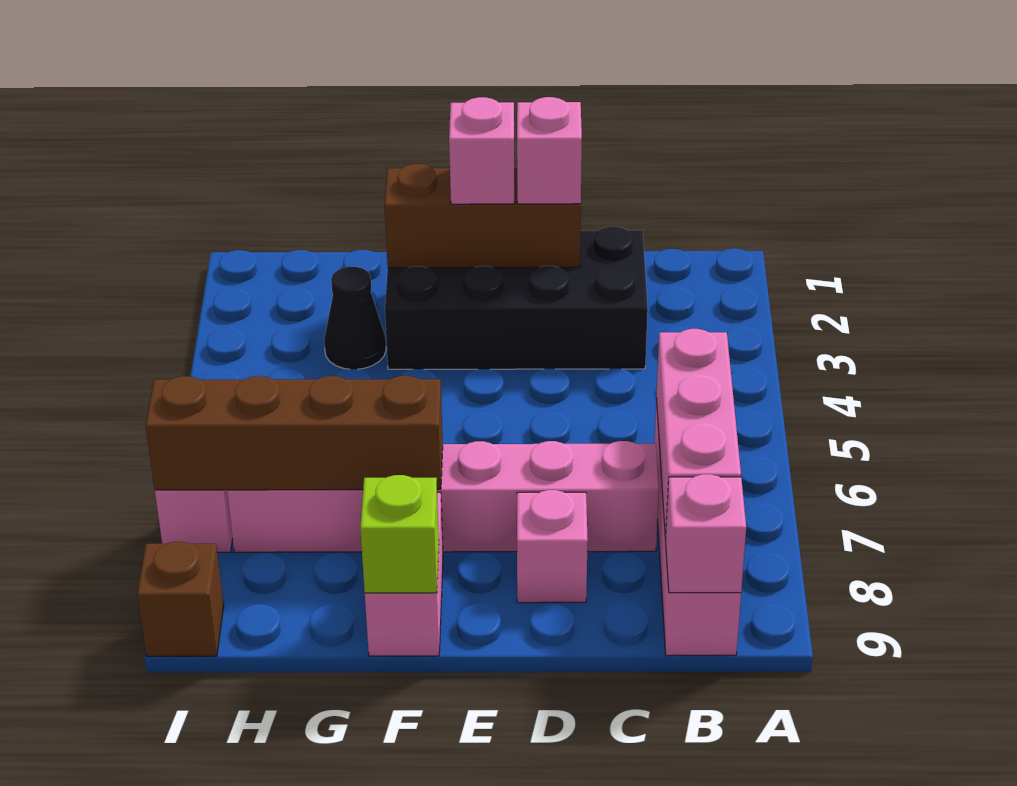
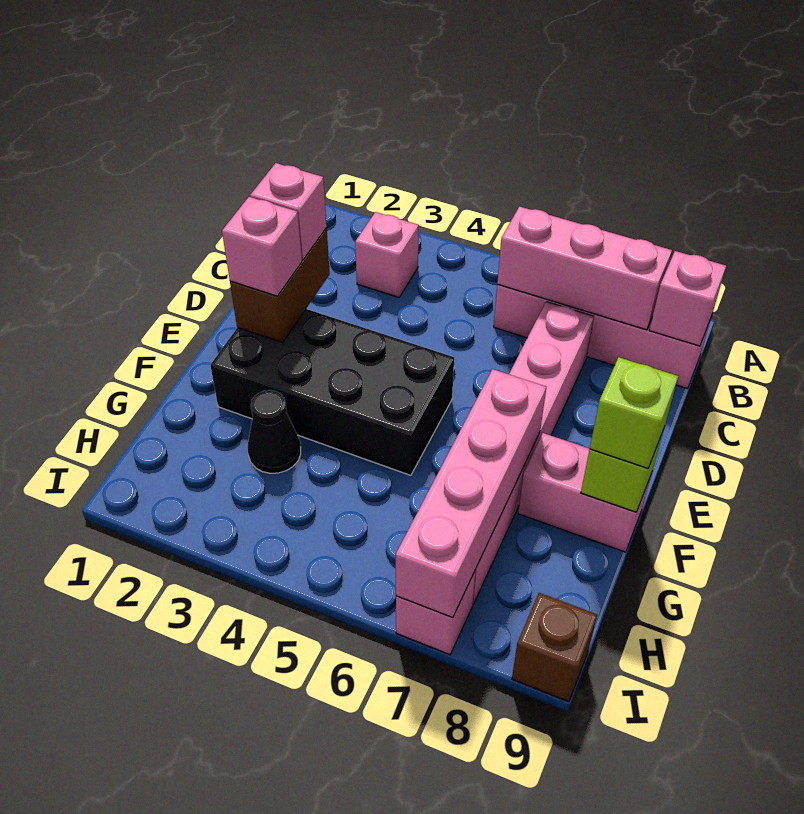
black brick C2:F3 level 1 -> black brick E2:F5 level 1
brown brick D2:F2 level 2 -> brown brick D2:E2 level 2
pink brick D8 level 1 -> pink brick B3 level 1
brown brick F7:I7 level 2 -> pink brick F7:I7 level 2
none -> lime brick F9 level 3

